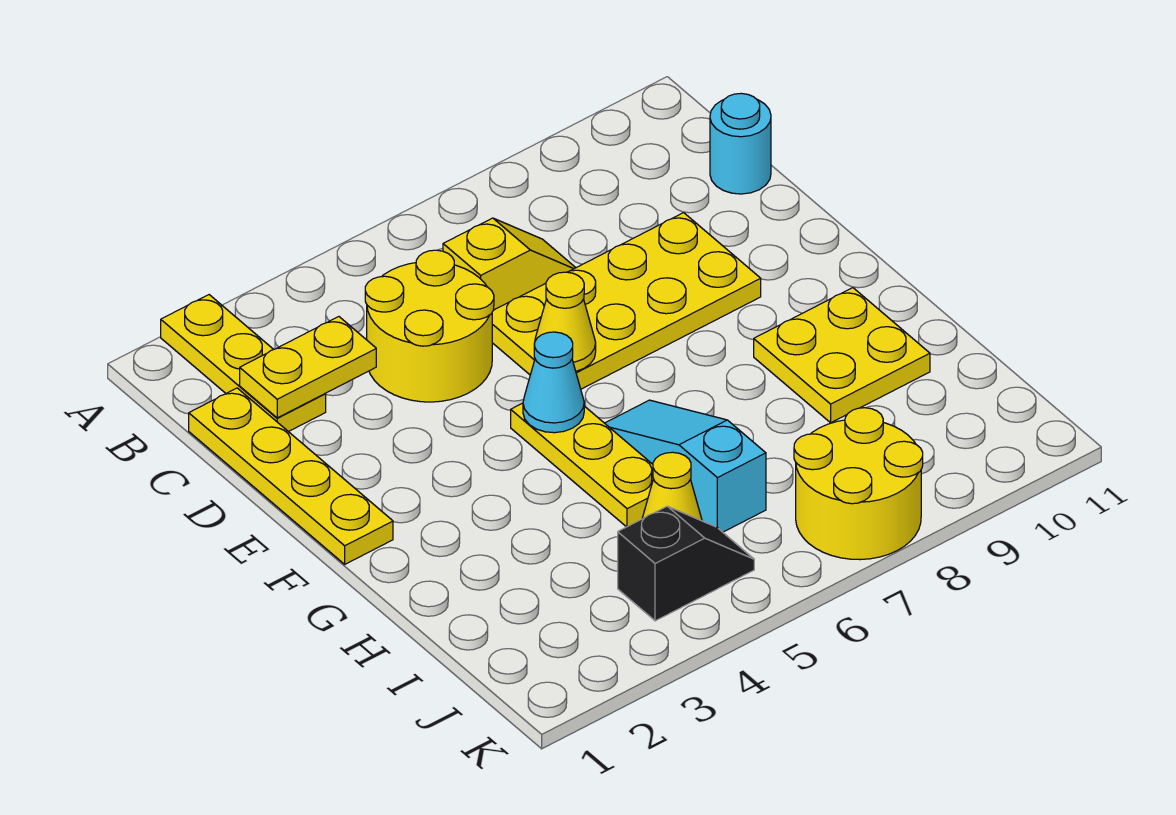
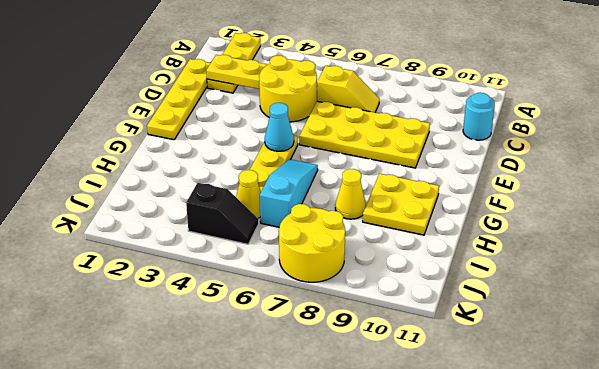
yellow cone E6 level 2 -> yellow cone H8 level 1

